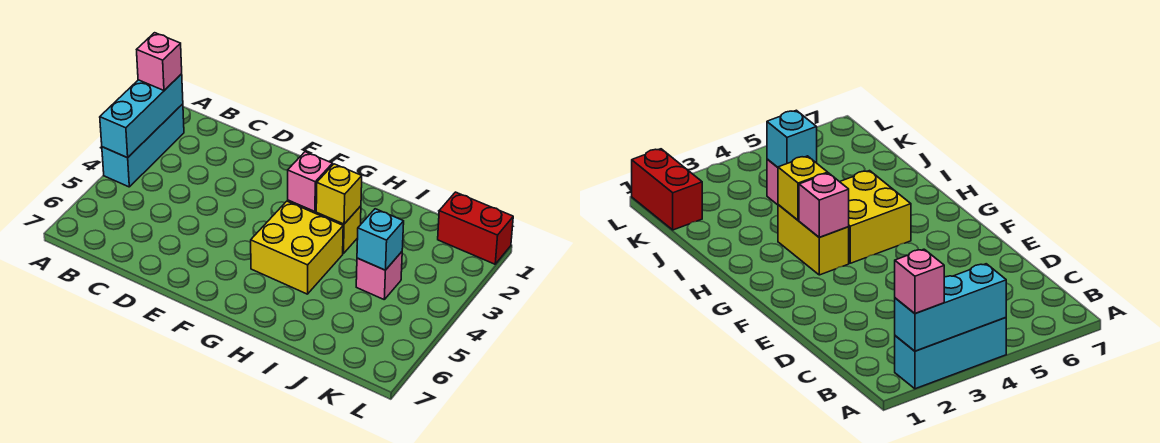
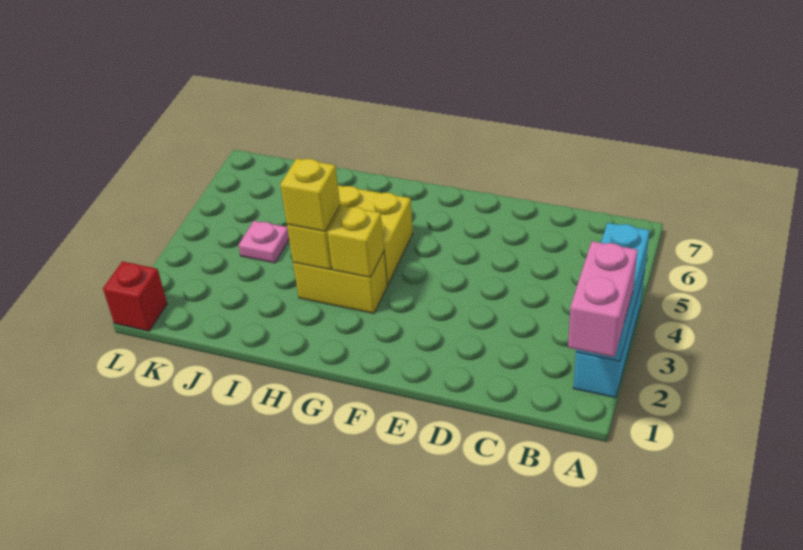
pink brick A2 level 3 -> pink brick A1:A2 level 3
pink brick G3 level 2 -> yellow brick G3 level 2
none -> yellow brick H3 level 3
pink brick J4 level 1 -> pink plate J4 level 1
cyan brick J4 level 2 -> none
red brick K1:L1 level 1 -> red brick L1 level 1

